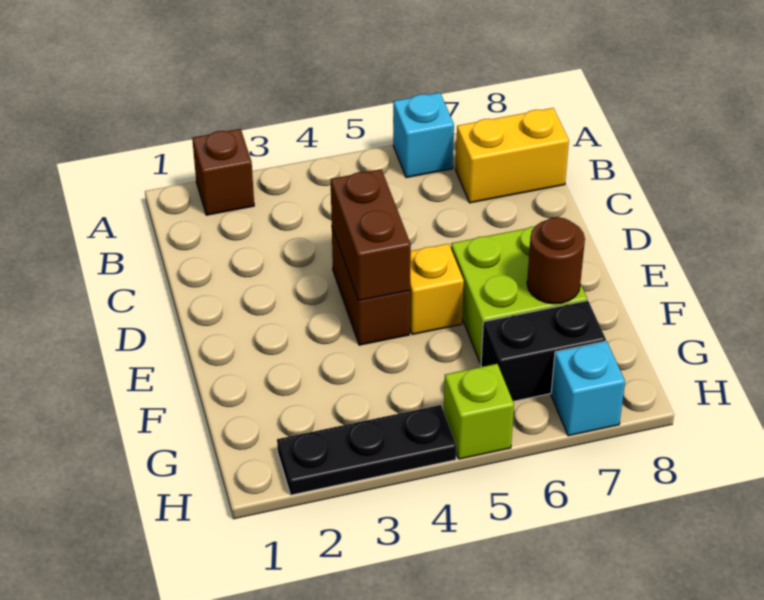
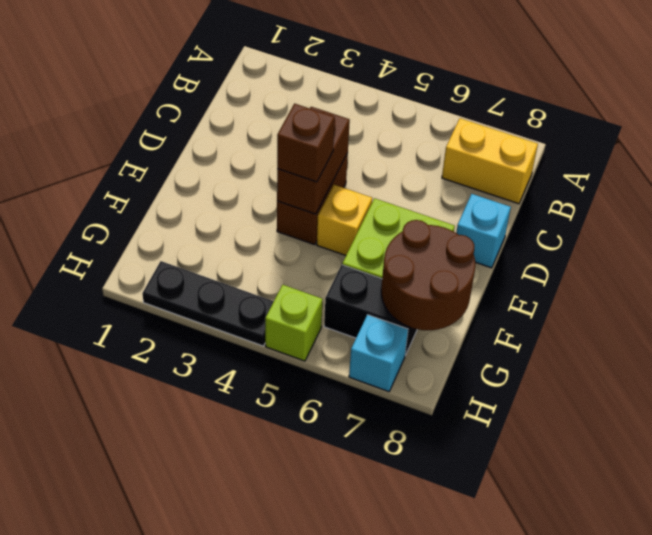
brown brick A2 level 1 -> brown brick E4 level 3
cyan brick A6 level 1 -> cyan brick D8 level 1
brown round brick F7 level 2 -> brown round brick F7:G8 level 2

